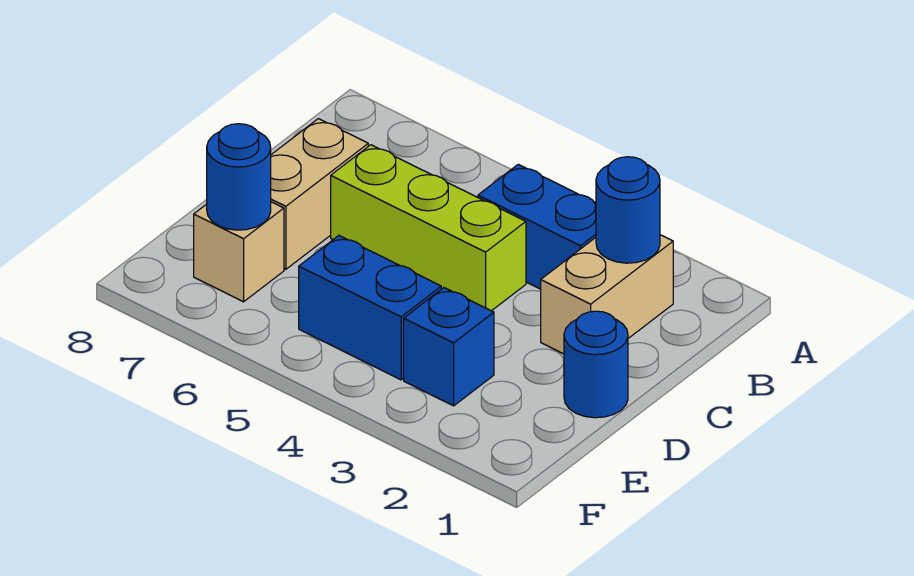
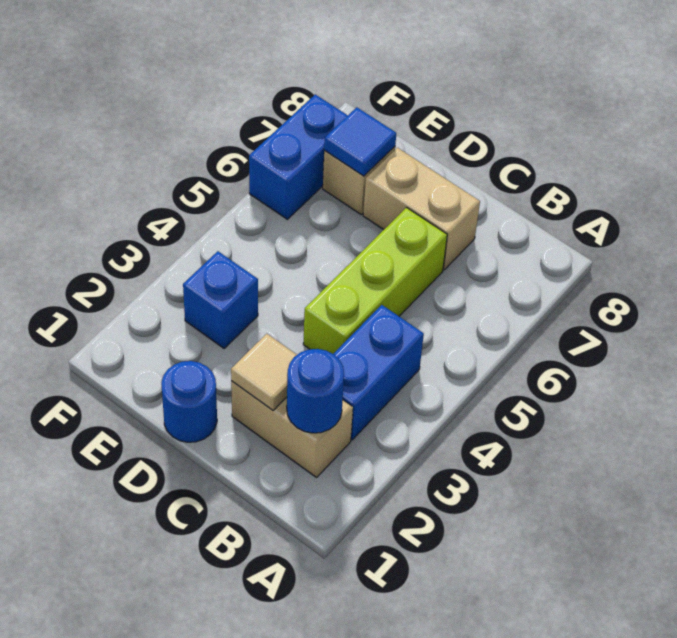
none -> tan tile C2 level 2
blue brick E4:E5 level 1 -> blue brick F6:F7 level 1
blue round brick E7 level 2 -> blue tile E7 level 2

